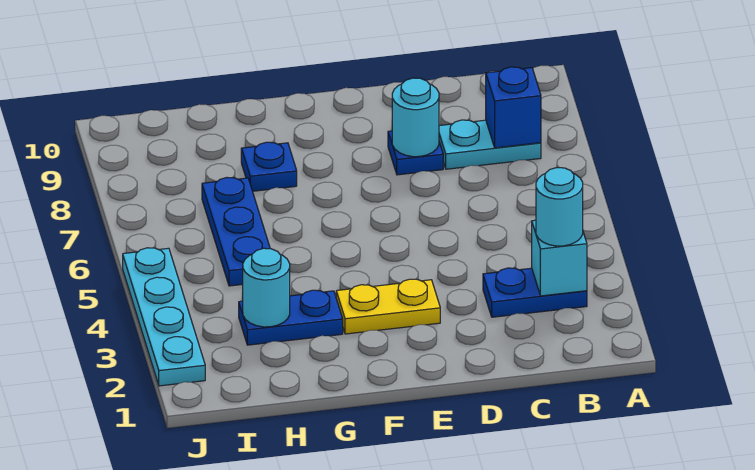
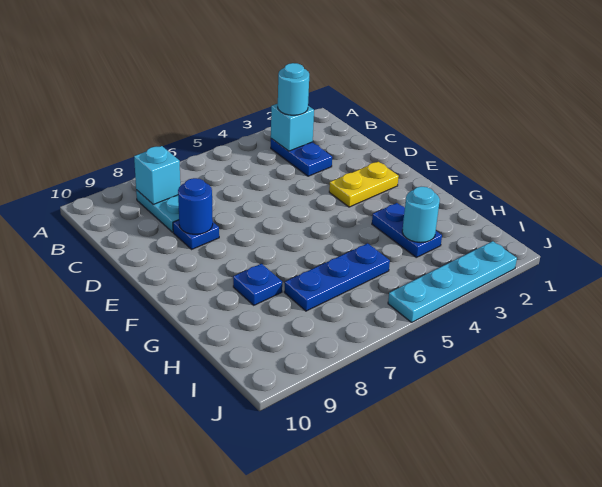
blue brick B8 level 2 -> cyan brick B8 level 2
cyan round brick D8 level 2 -> blue round brick D8 level 2
yellow plate E3:F3 level 1 -> yellow plate E2:E3 level 1

